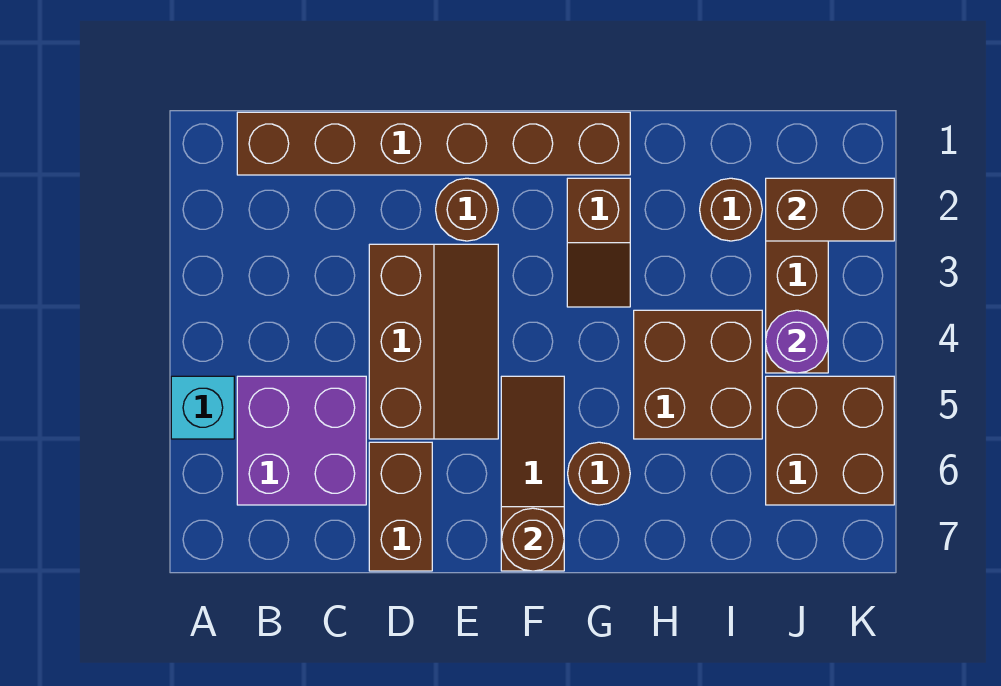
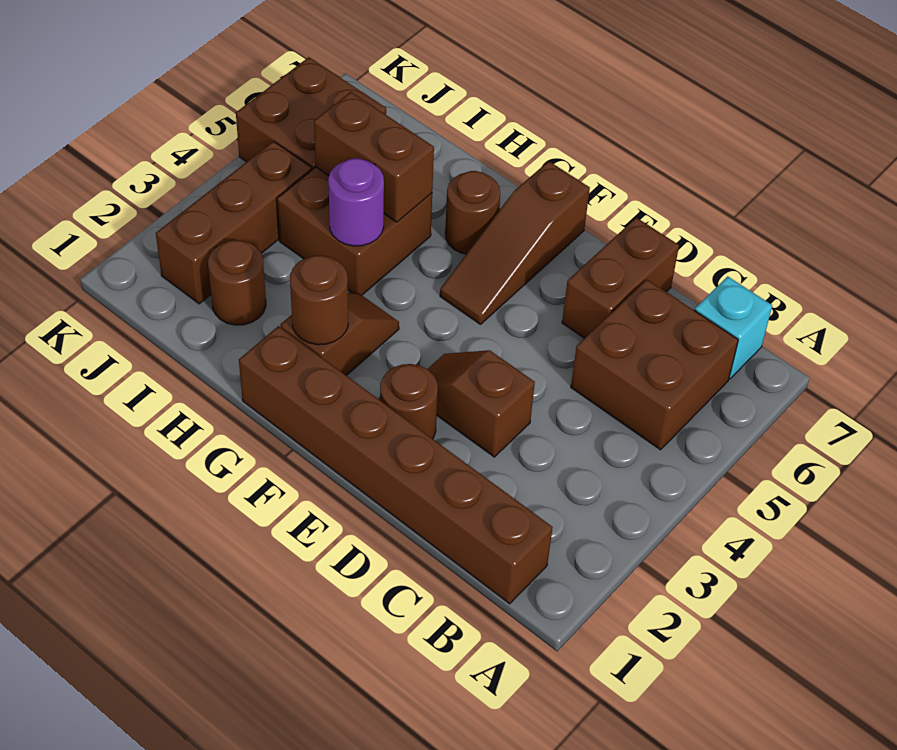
cyan brick A5 level 1 -> cyan brick B7 level 1
purple brick B5:C6 level 1 -> brown brick B5:C6 level 1
brown slope D3:E5 level 1 top D -> brown slope D3:E3 level 1 top D
brown round brick F7 level 2 -> brown round brick G2 level 2
brown brick J2:K2 level 2 -> brown brick H5:I5 level 2
purple round brick J4 level 2 -> purple round brick H4 level 2

